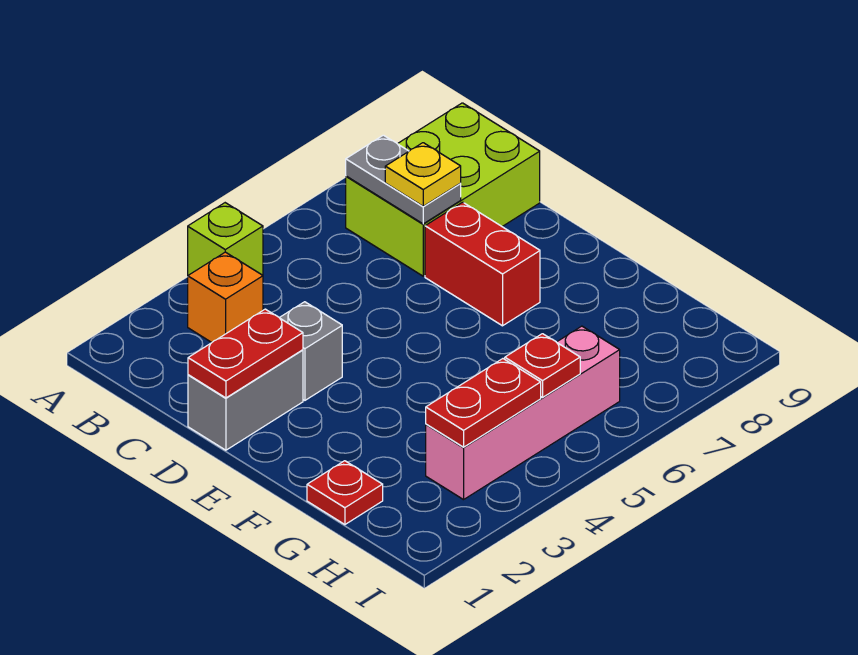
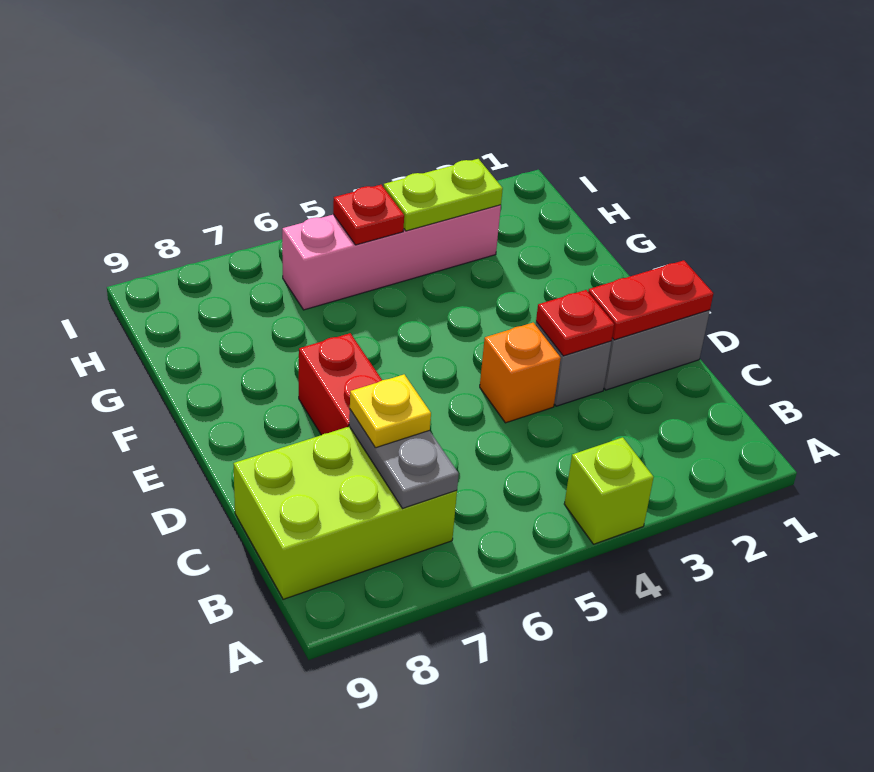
orange brick B3 level 1 -> orange brick D4 level 1
red plate G1 level 1 -> red plate D3 level 2
red plate H3:H4 level 2 -> lime plate H3:H4 level 2

